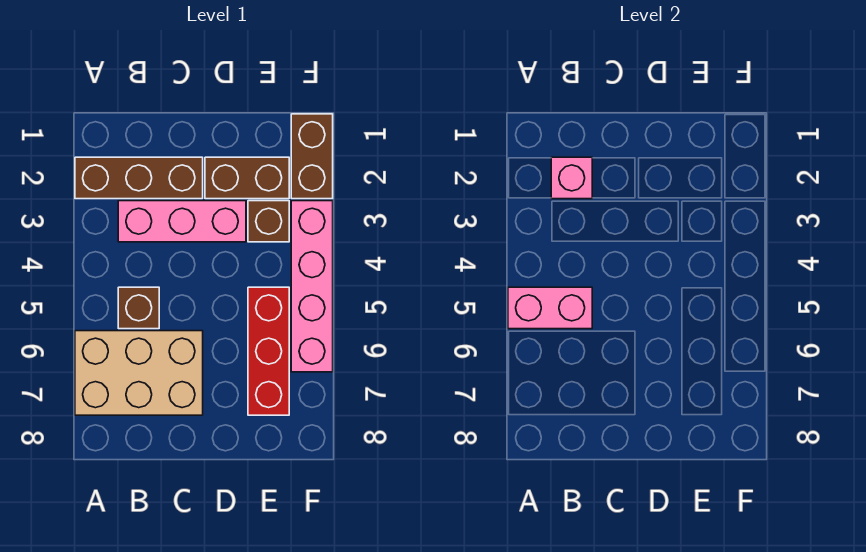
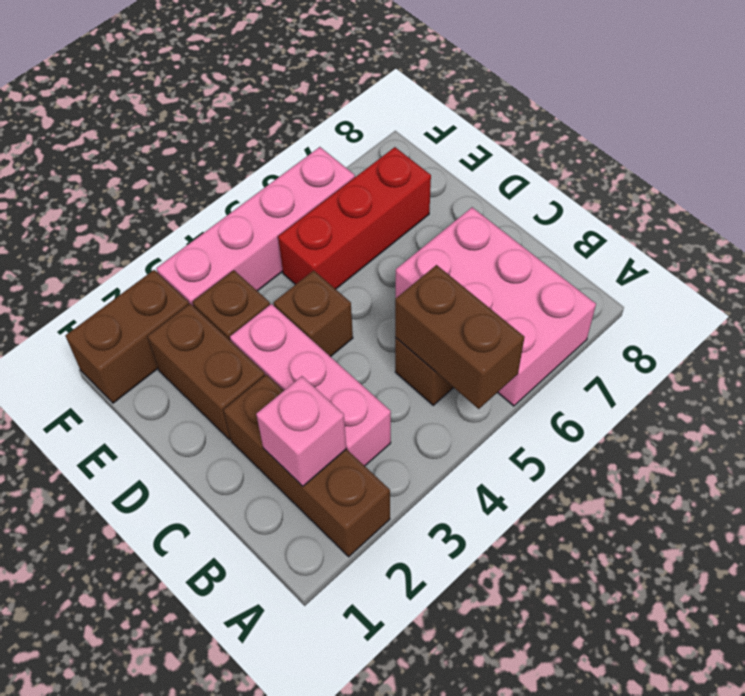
pink brick A5:B5 level 2 -> brown brick A5:B5 level 2
tan brick A6:C7 level 1 -> pink brick A6:C7 level 1
none -> brown brick D4 level 1

